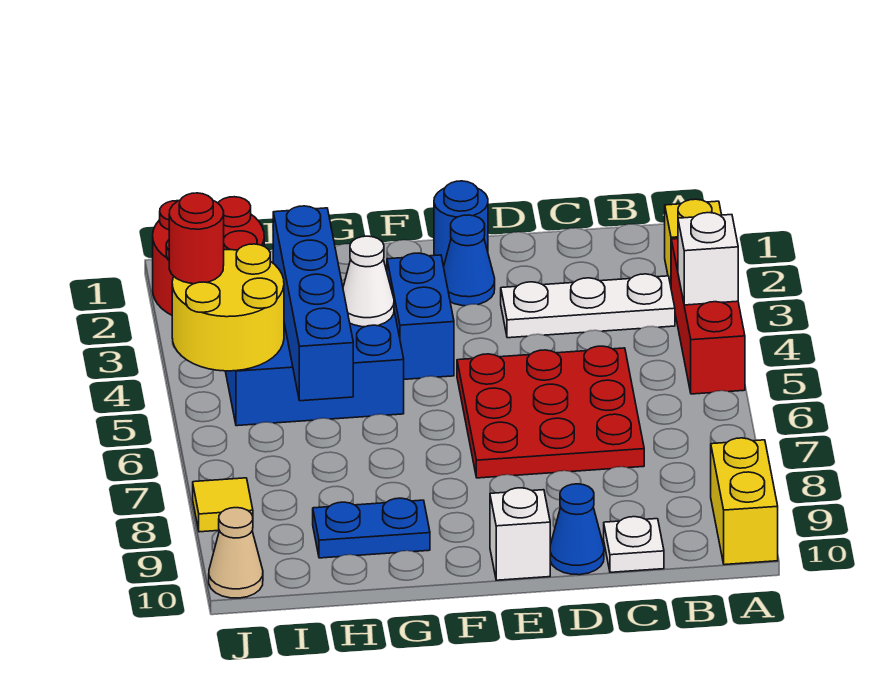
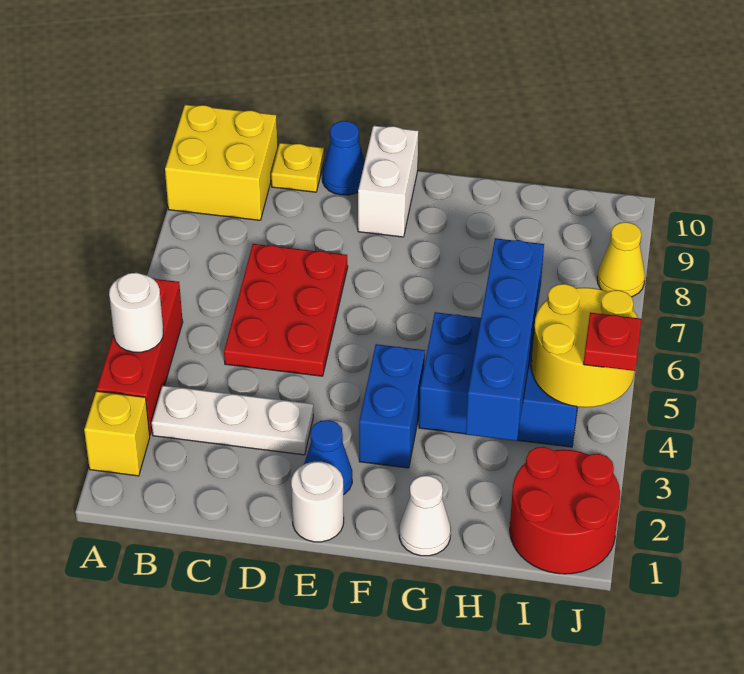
white brick A4 level 2 -> white round brick A4 level 2
yellow brick A9:A10 level 1 -> yellow brick A9:B10 level 1
red plate C5:E7 level 1 -> red plate C5:D7 level 1
white plate C10 level 1 -> yellow plate C10 level 1
blue round brick E1 level 1 -> white round brick E1 level 1
white brick E10 level 1 -> white brick E9:E10 level 1
white cone G4 level 2 -> white cone G1 level 1
blue plate G9:H9 level 1 -> none
red round brick J4 level 3 -> red plate J4 level 3
yellow tile J8 level 1 -> yellow cone J8 level 1
tan cone J10 level 1 -> none

